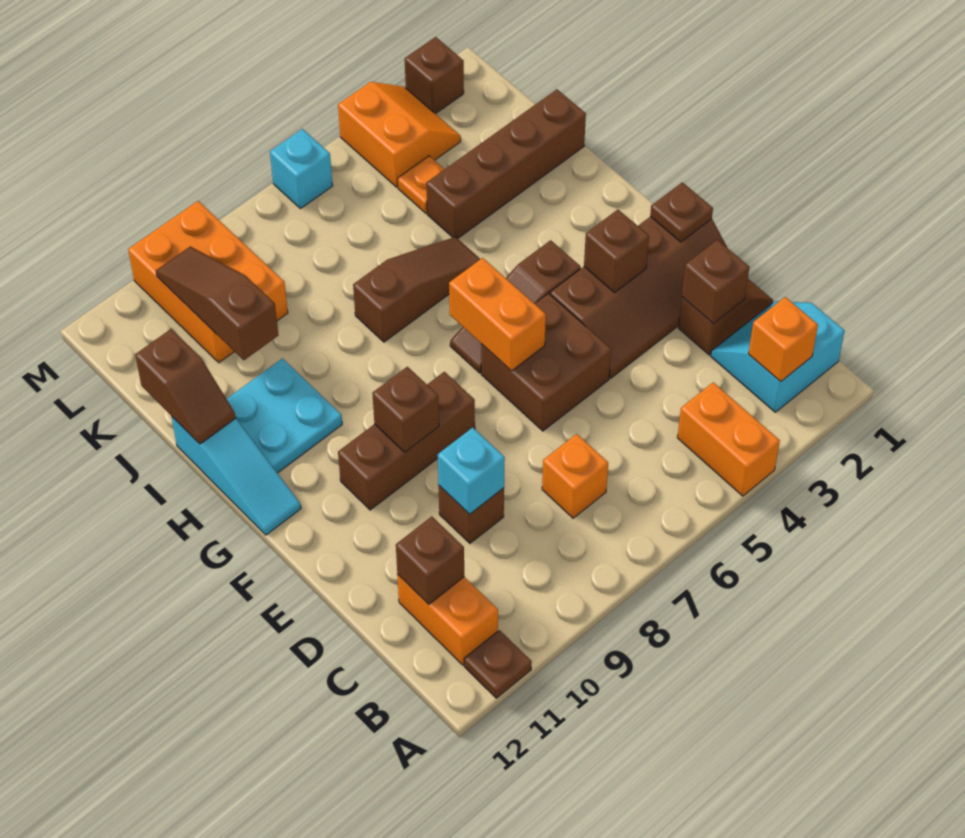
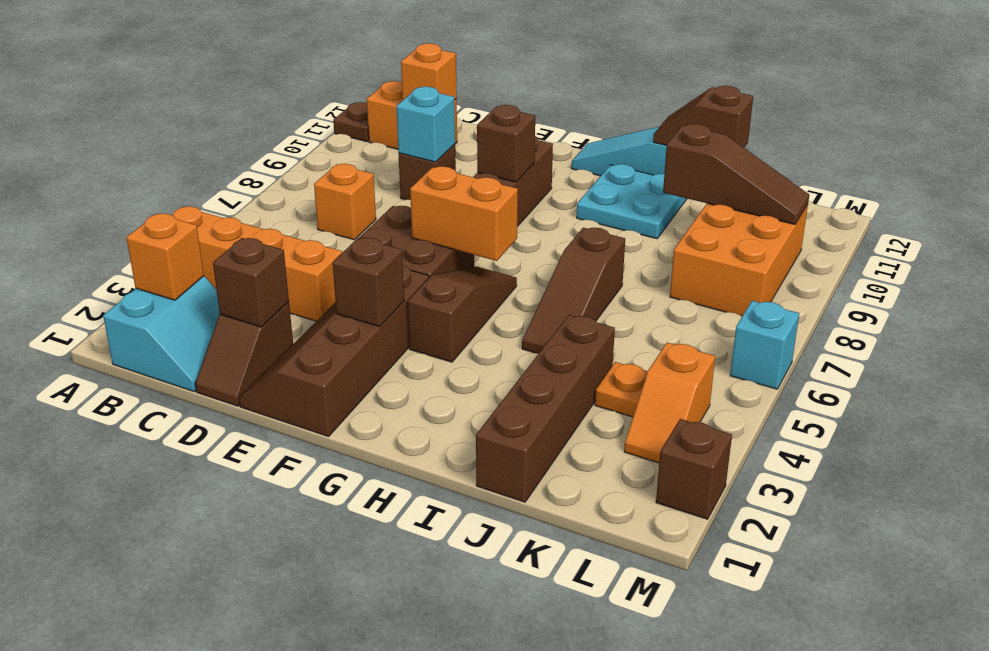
orange brick A4:B4 level 1 -> orange brick A4:D4 level 1
brown brick C11 level 2 -> orange brick C11 level 2
brown plate F1 level 2 -> none
orange brick K9:M10 level 1 -> orange brick K8:L10 level 1
orange slope L3:M4 level 1 top 4 -> orange slope L3:L4 level 1 top 4

